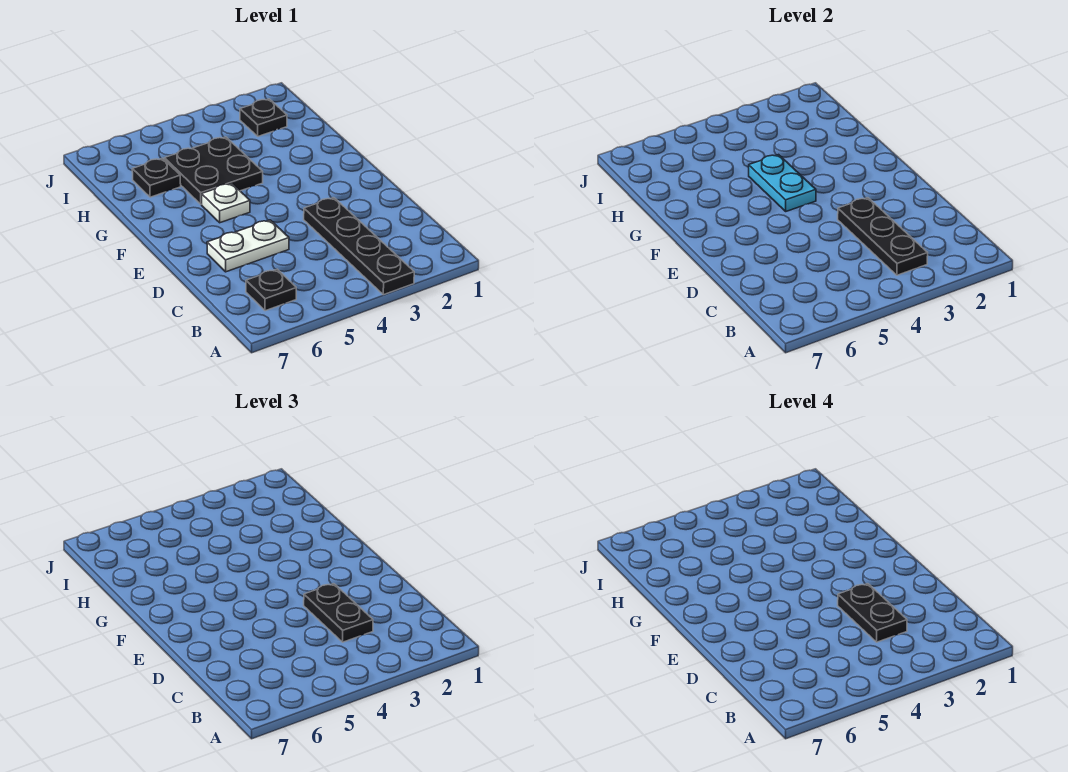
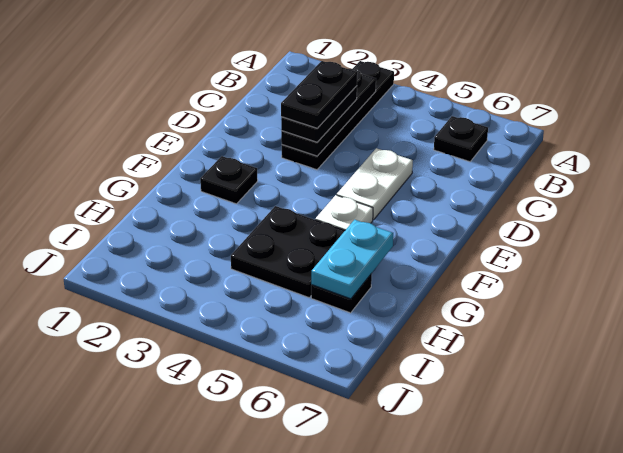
white plate D5:D6 level 1 -> white plate D5:E5 level 1
cyan plate F4:G4 level 2 -> cyan plate G6:H6 level 2
black plate I2 level 1 -> black plate F2 level 1

